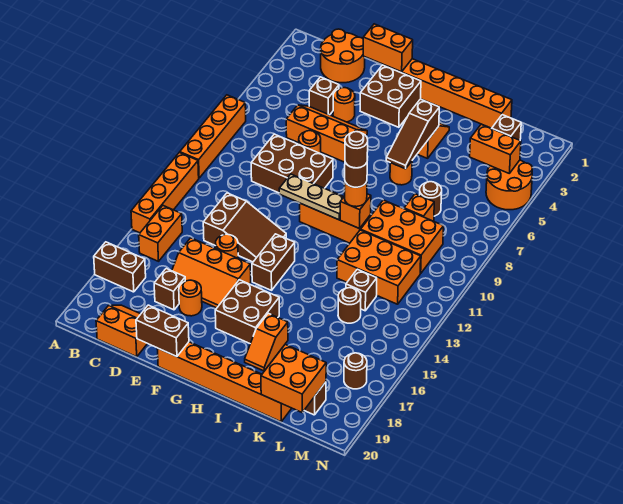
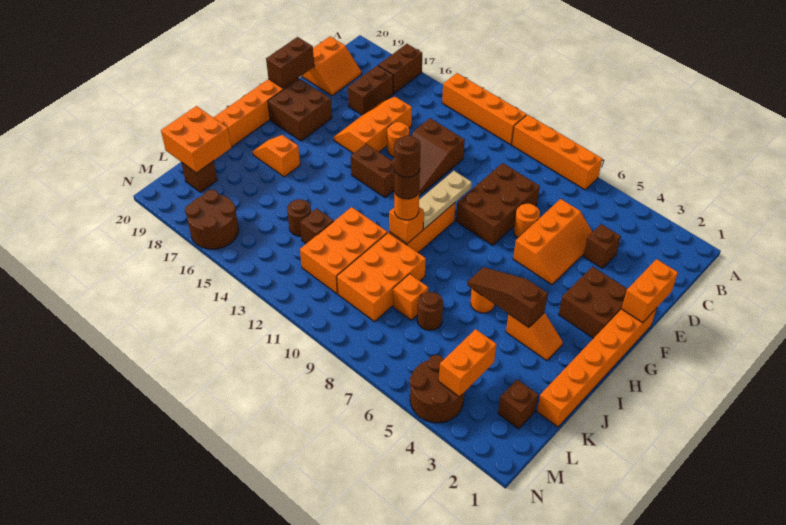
orange brick B14:B15 level 1 -> none
orange round brick C1:D2 level 1 -> none
brown brick D17 level 1 -> brown brick C17:D17 level 1
orange round brick E4 level 1 -> none
orange round brick E17 level 1 -> none
brown brick G16:H17 level 1 -> brown brick F18:G19 level 1
orange round brick M4:N5 level 1 -> brown round brick M4:N5 level 1
brown round brick M17 level 1 -> brown round brick M16:N17 level 1

